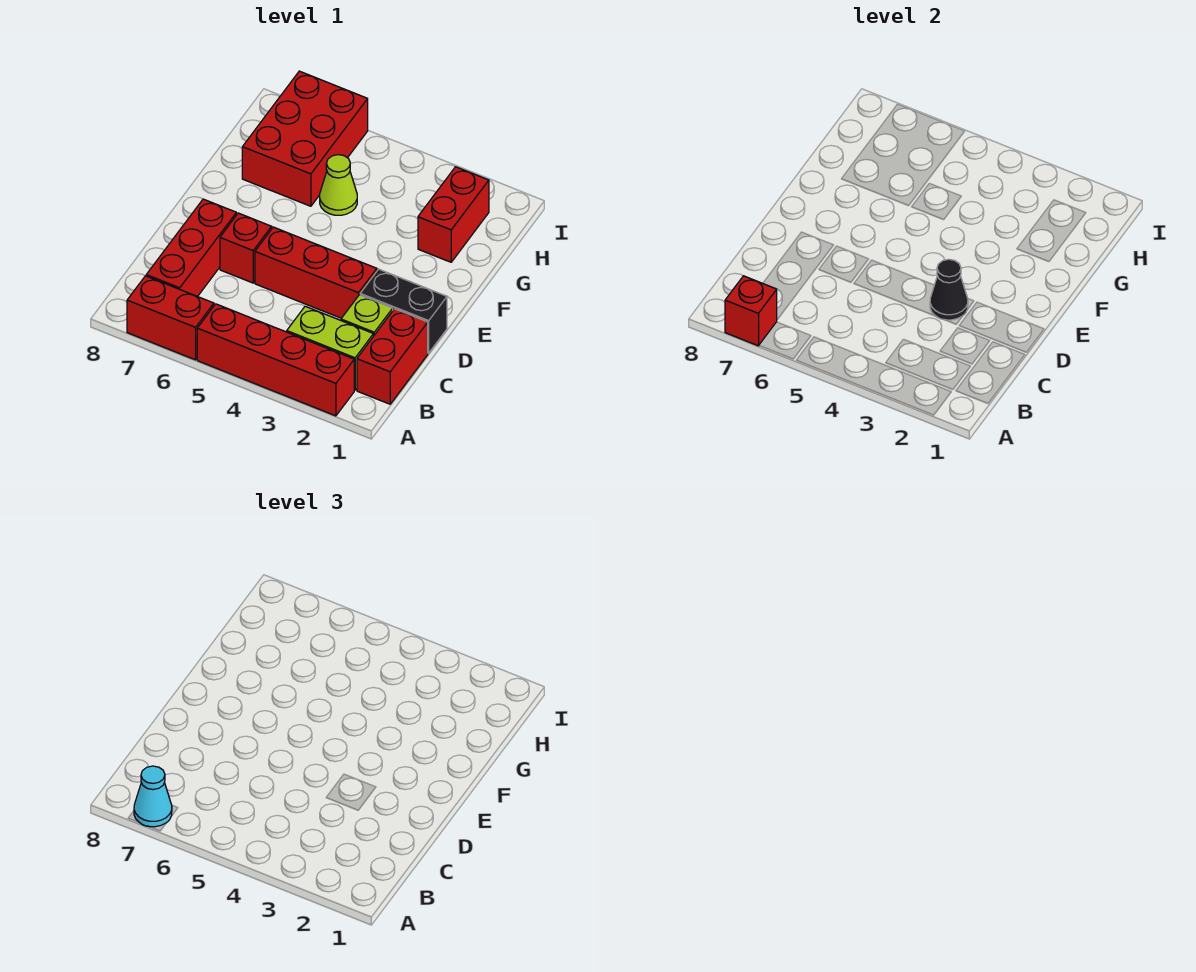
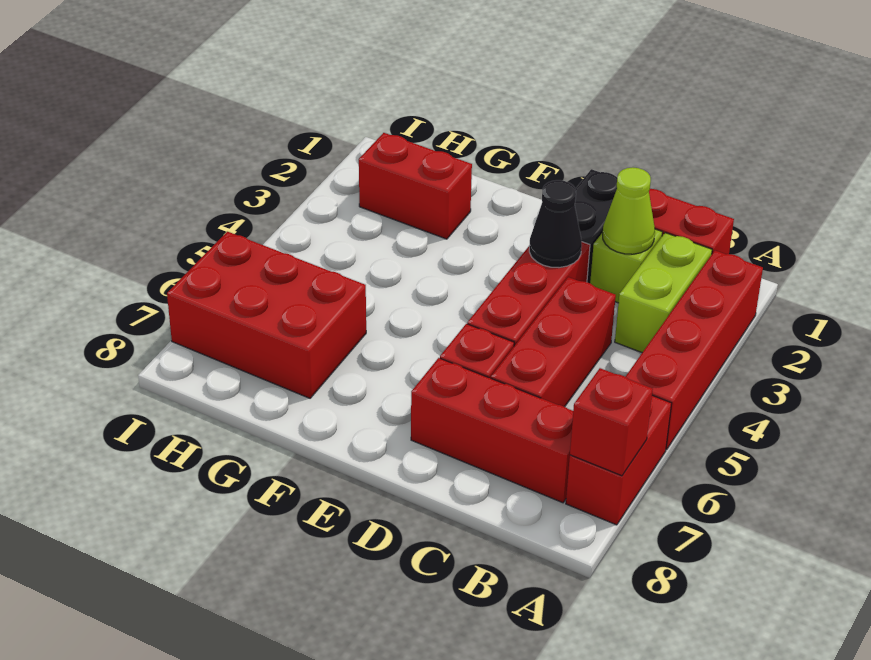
cyan cone A7 level 3 -> none
none -> red brick C4:C6 level 1
lime cone G5 level 1 -> lime cone C2 level 2

